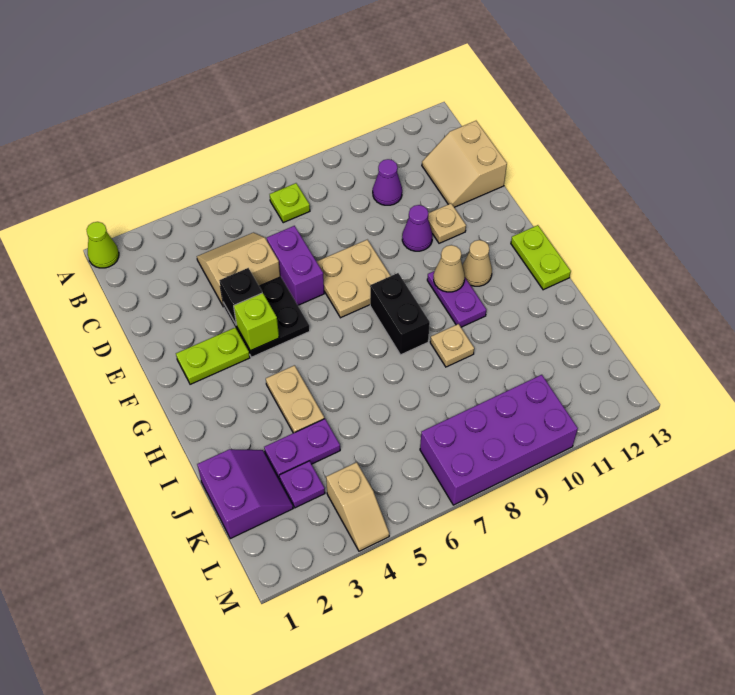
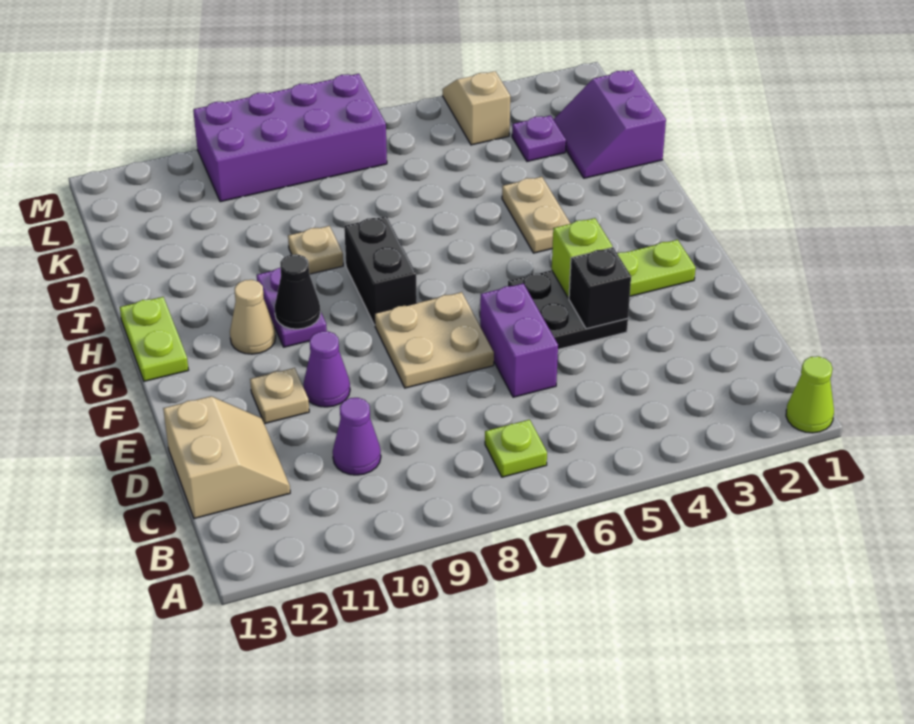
tan slope C4:D5 level 1 top D -> none
tan cone G10 level 2 -> black cone G10 level 2
purple plate J3:J4 level 1 -> none

